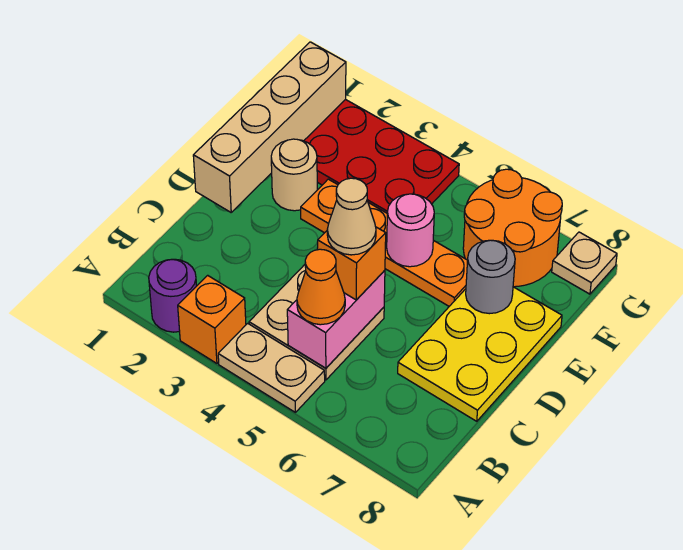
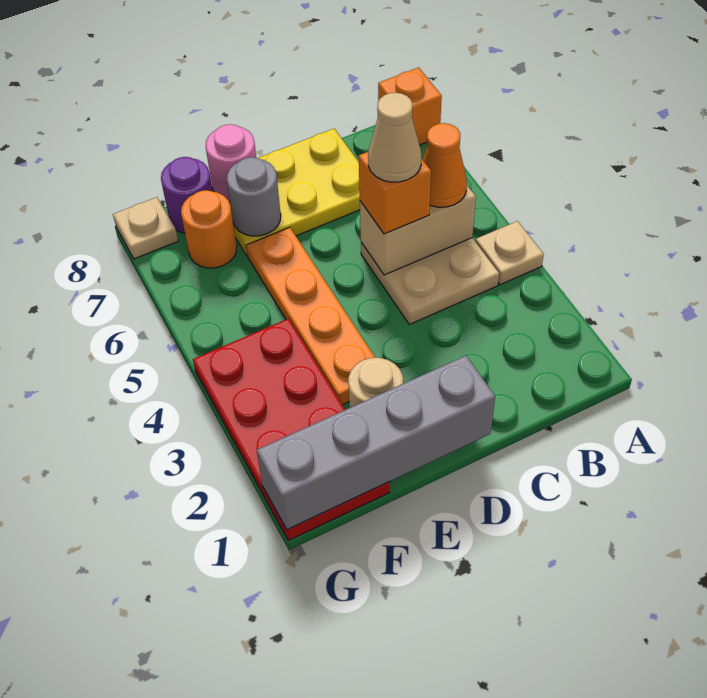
purple round brick A2 level 1 -> purple round brick F8 level 1
orange brick A3 level 1 -> orange brick A8 level 1
tan plate A4:A5 level 1 -> tan plate A4 level 1
pink brick B5:C5 level 2 -> tan brick B5:C5 level 2
tan brick D1:G1 level 2 -> grey brick D1:G1 level 2
pink round brick E5 level 2 -> pink round brick E8 level 2
orange round brick F6:G7 level 1 -> orange round brick F7 level 1

